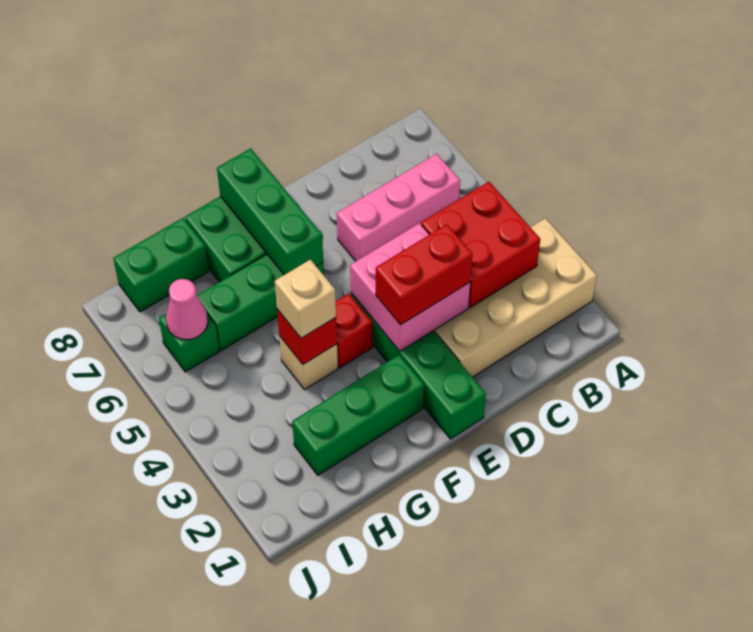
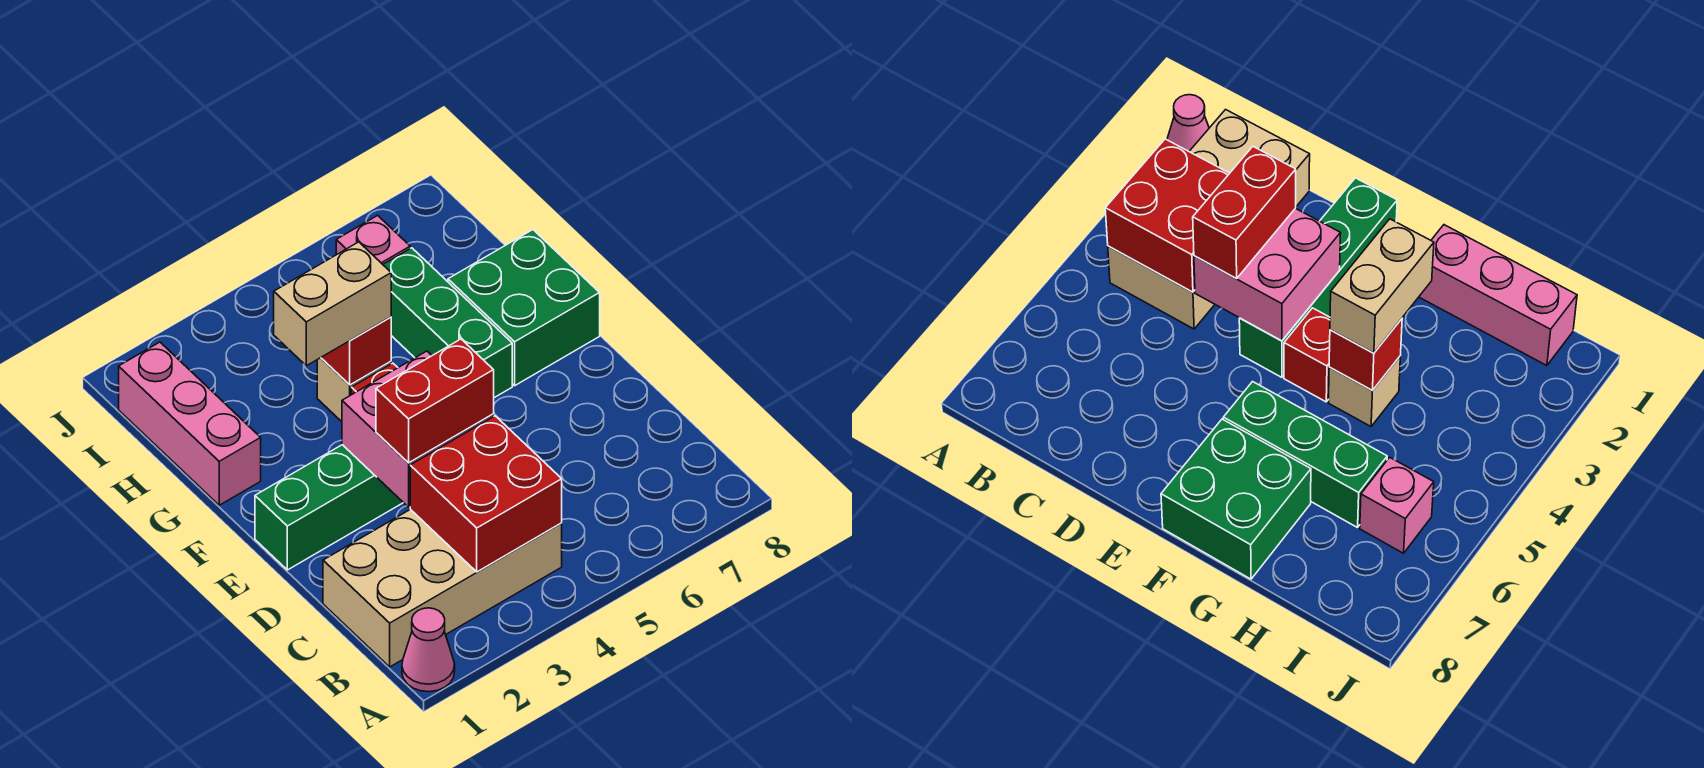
tan brick A2:D3 level 1 -> tan brick B1:C4 level 1
pink brick B6:D6 level 1 -> pink brick G1:I1 level 1
red brick D3:E3 level 3 -> red brick D3:D4 level 3
green brick F2:H2 level 1 -> none
green brick F6:F8 level 2 -> none
tan brick G4 level 3 -> tan brick G3:G4 level 3
green brick H8:I8 level 1 -> none
green brick I6 level 1 -> pink brick I6 level 1
pink cone I6 level 2 -> pink cone A1 level 1

